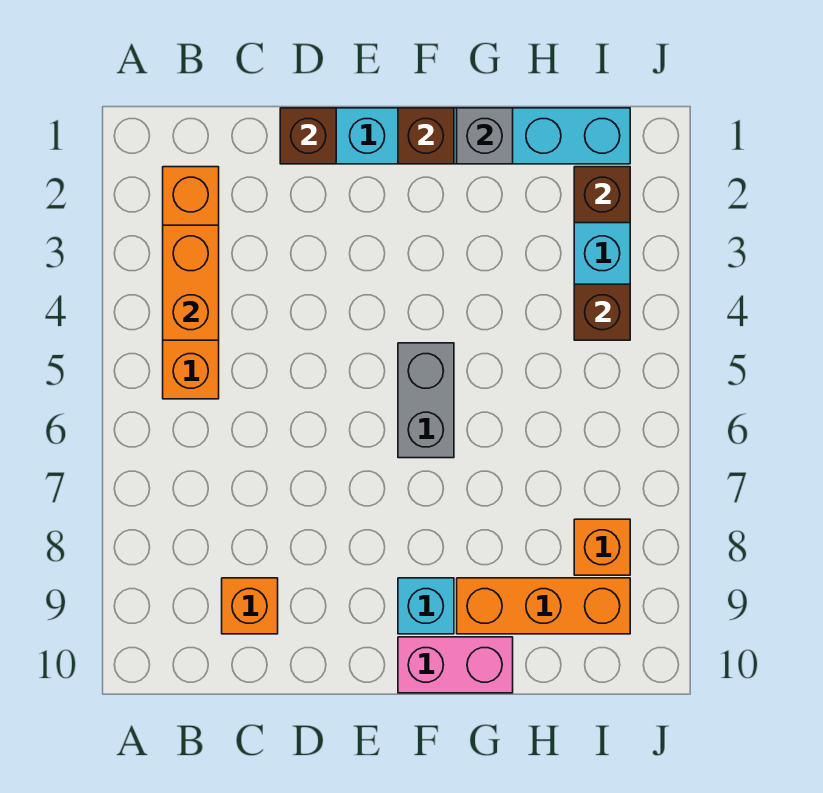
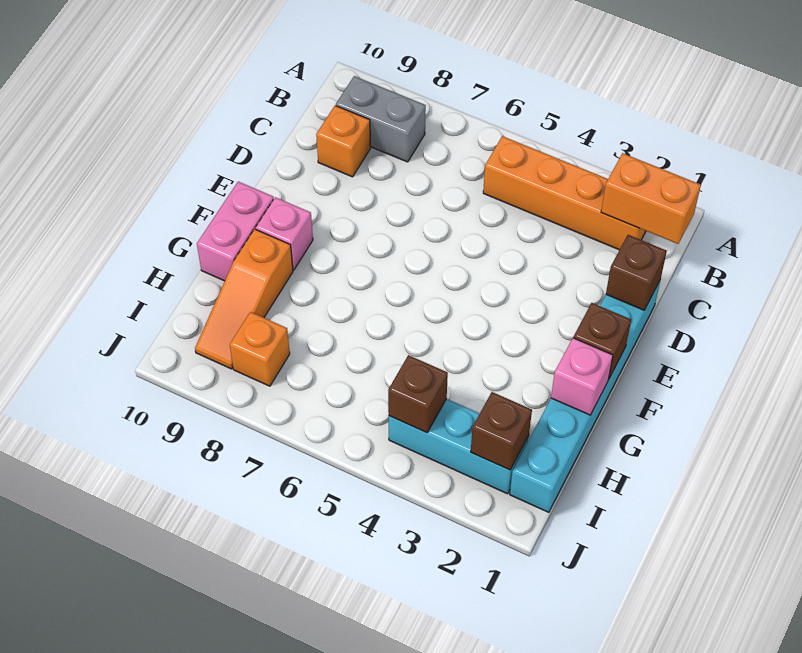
orange brick B3:B4 level 2 -> orange brick B1:B2 level 2
grey brick F5:F6 level 1 -> grey brick B8:B9 level 1
cyan brick F9 level 1 -> pink brick F9 level 1
grey brick G1 level 2 -> pink brick G1 level 2
orange brick G9:I9 level 1 -> orange slope G9:I9 level 1 top G

